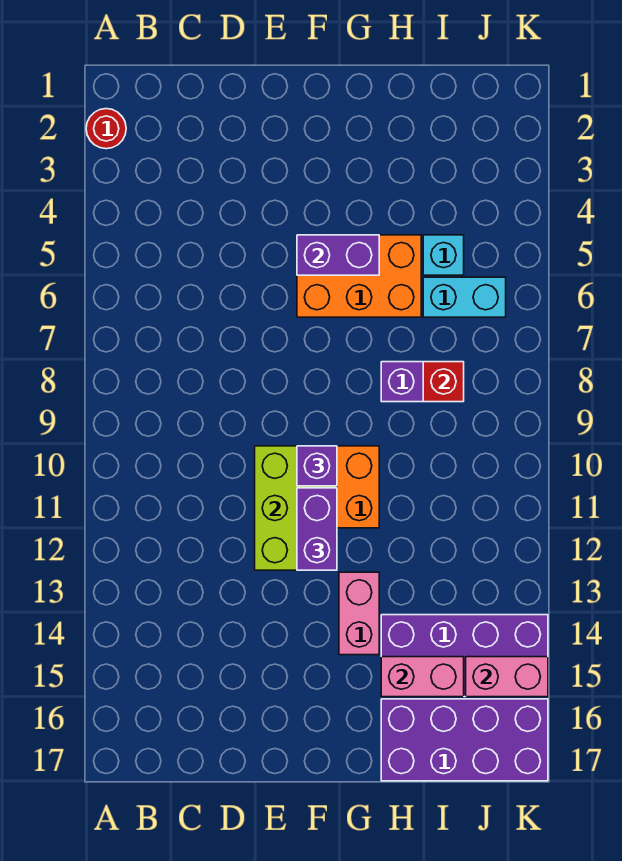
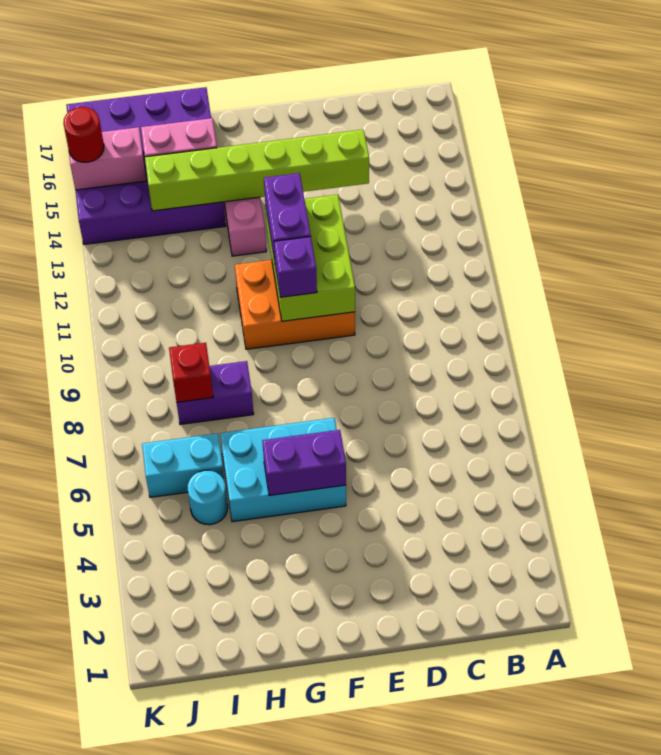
red round brick A2 level 1 -> red round brick K15 level 3
none -> lime brick D14:I14 level 2
orange brick F5:H6 level 1 -> cyan brick F5:H6 level 1
cyan brick I5 level 1 -> cyan round brick I5 level 1

